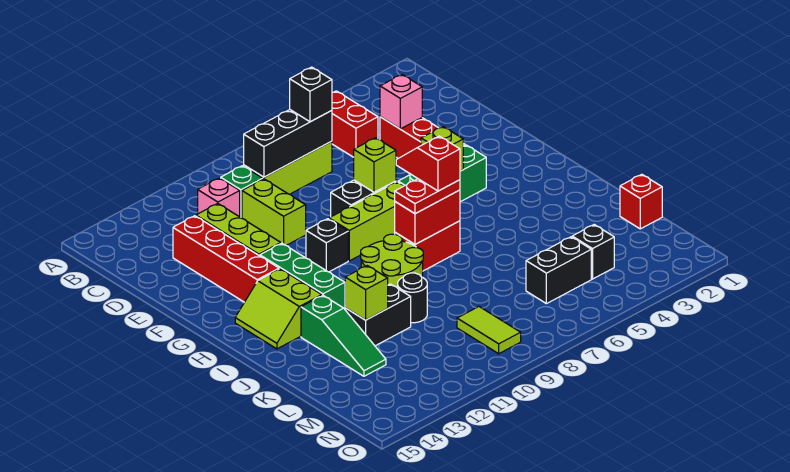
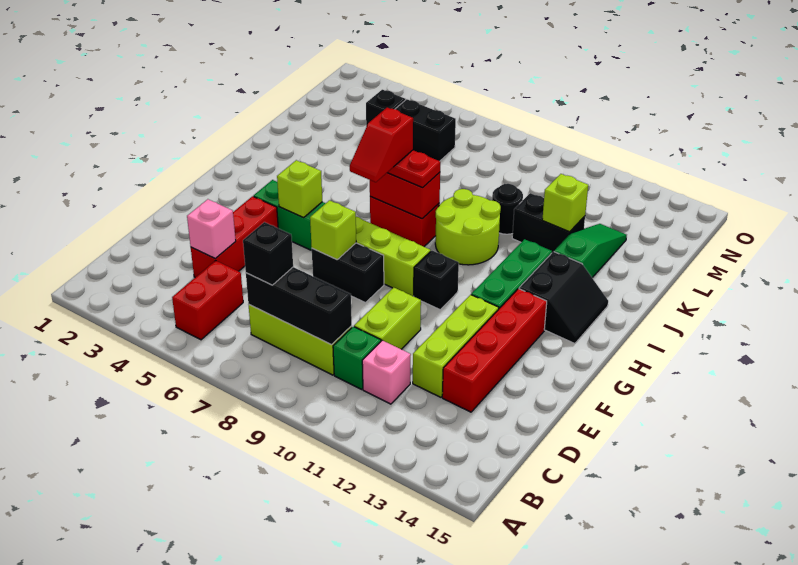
lime slope H13:I14 level 1 top 13 -> black slope H13:I14 level 1 top 13
red brick L1 level 1 -> none
lime tile M9:N9 level 1 -> none

